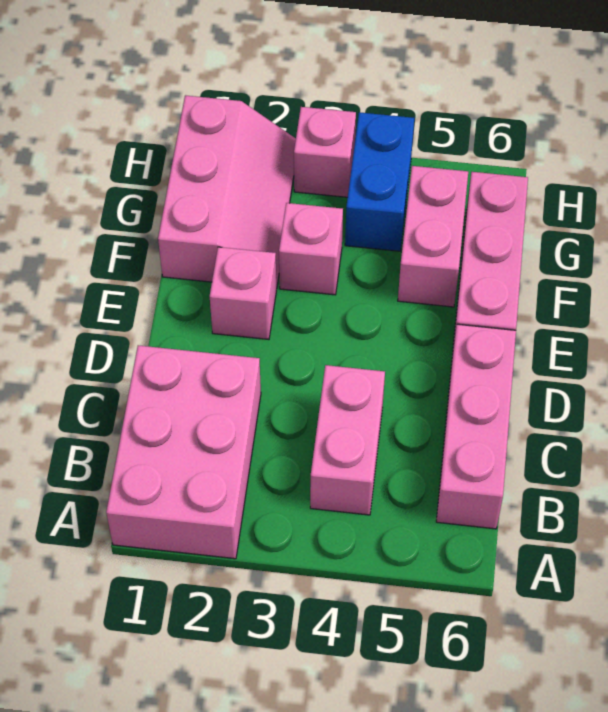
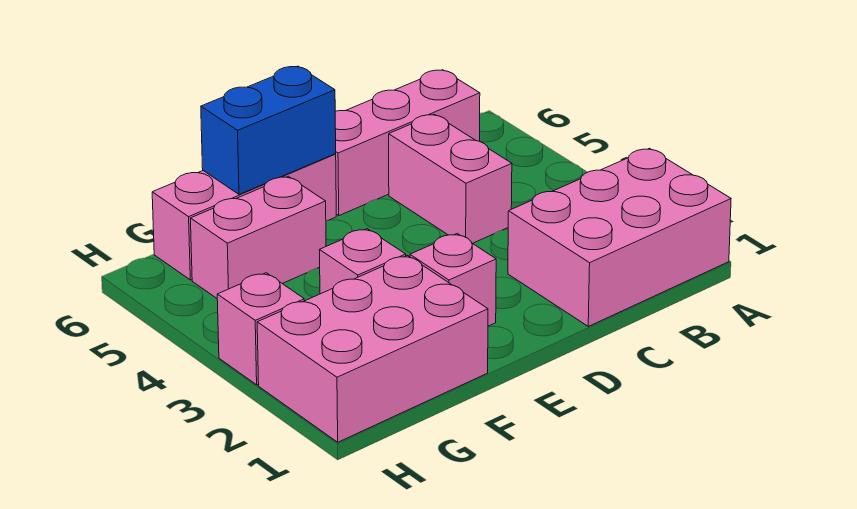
pink brick B4:C4 level 1 -> pink brick C4:C5 level 1
pink slope F1:H2 level 1 top 1 -> pink brick F1:H2 level 1
blue brick G4:H4 level 1 -> blue brick E6:F6 level 2

